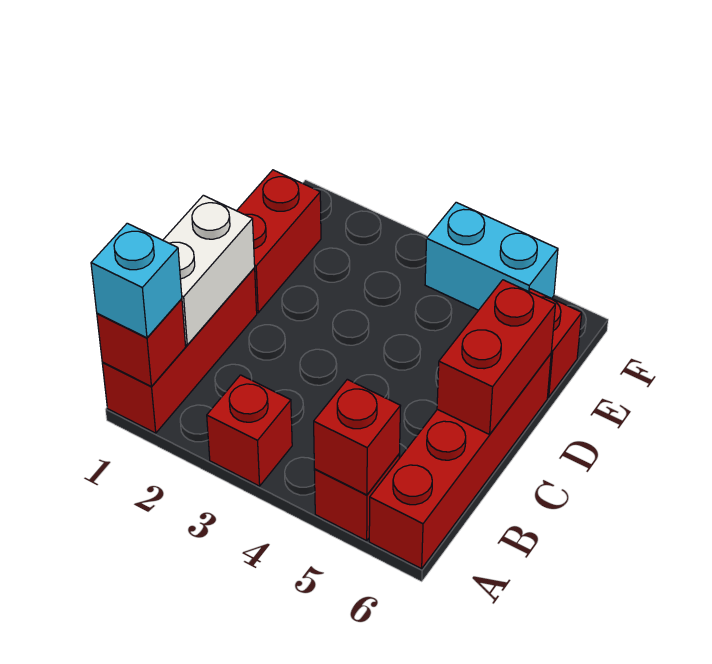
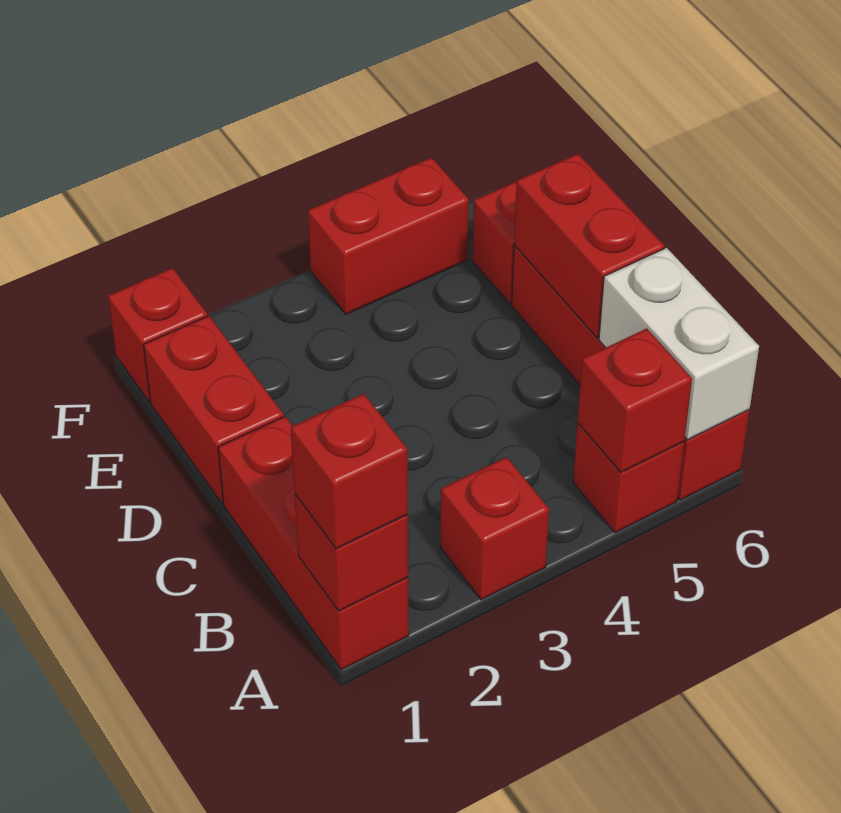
cyan brick A1 level 3 -> red brick A1 level 3
white brick B1:C1 level 2 -> white brick A6:B6 level 2
none -> red brick F1 level 1
cyan brick F4:F5 level 1 -> red brick F4:F5 level 1

